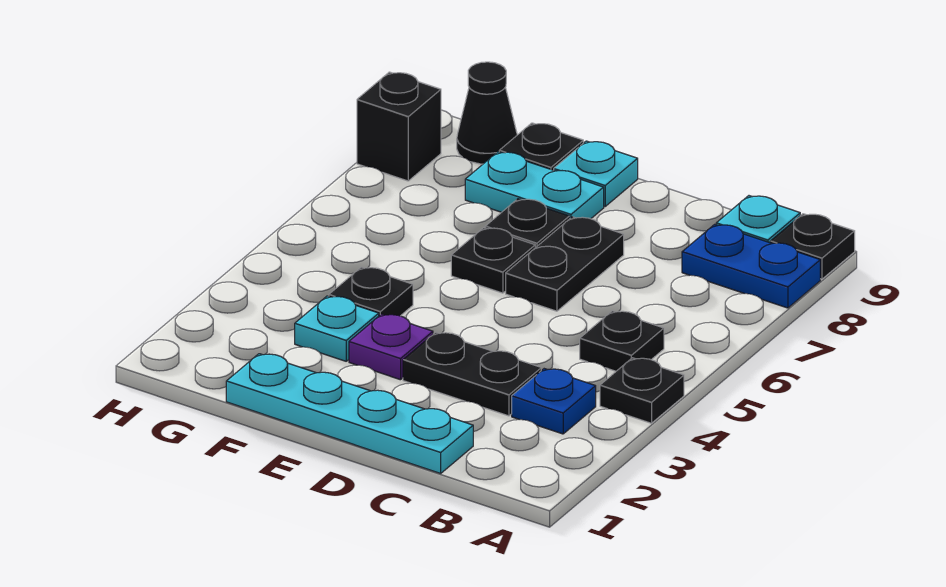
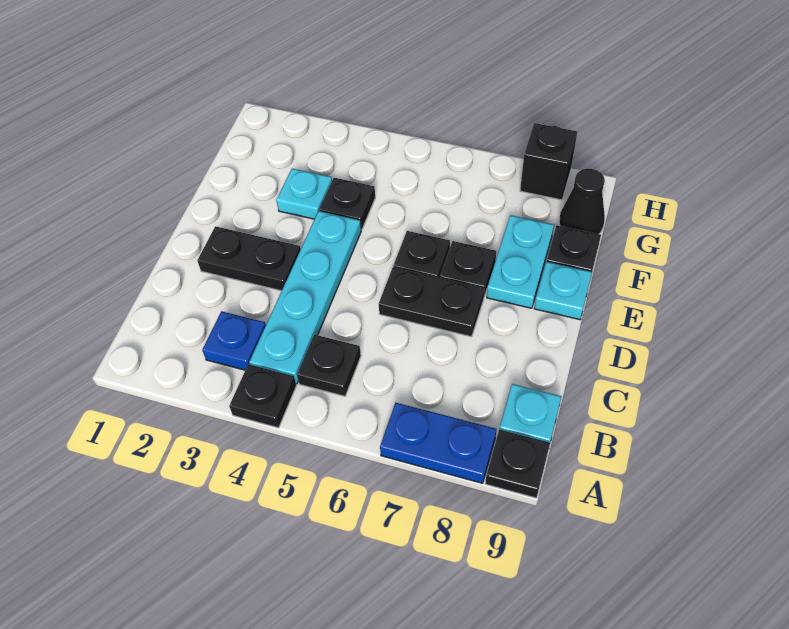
blue plate A8:B8 level 1 -> blue plate A7:A8 level 1
cyan plate C1:F1 level 1 -> cyan plate B4:E4 level 1
black plate C3:D3 level 1 -> black plate D2:D3 level 1
purple plate E3 level 1 -> none

